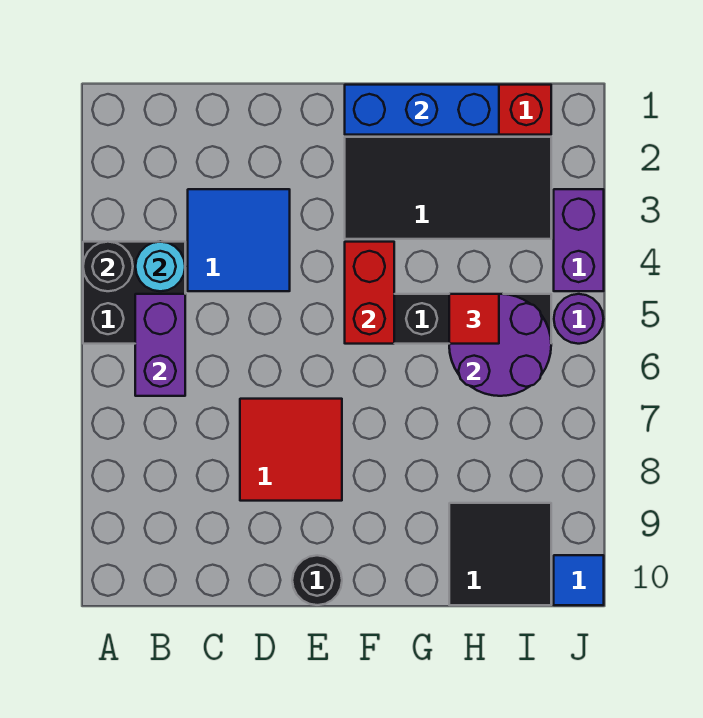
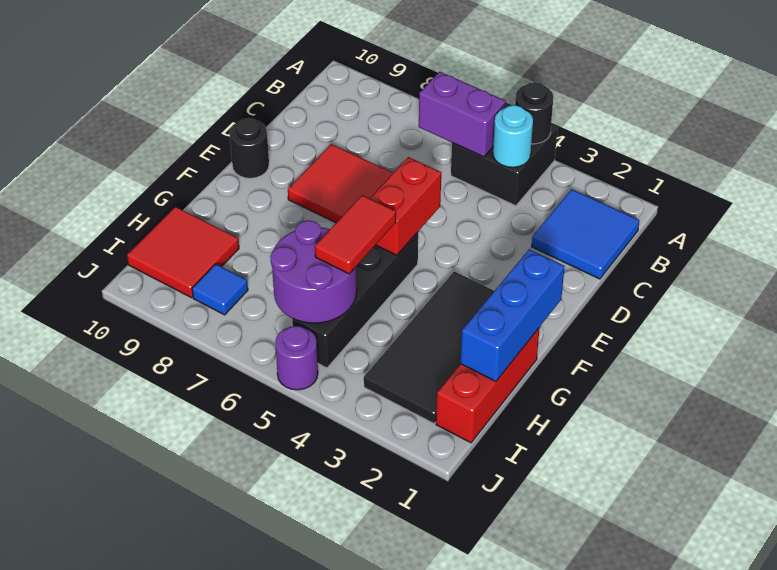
blue tile C3:D4 level 1 -> blue tile B1:C2 level 1
red brick F4:F5 level 2 -> red brick E5:F5 level 2
red tile H5 level 3 -> red tile G5:H5 level 3
black tile H9:I10 level 1 -> red tile H9:I10 level 1
purple brick J3:J4 level 1 -> none
blue tile J10 level 1 -> blue tile I8 level 1

